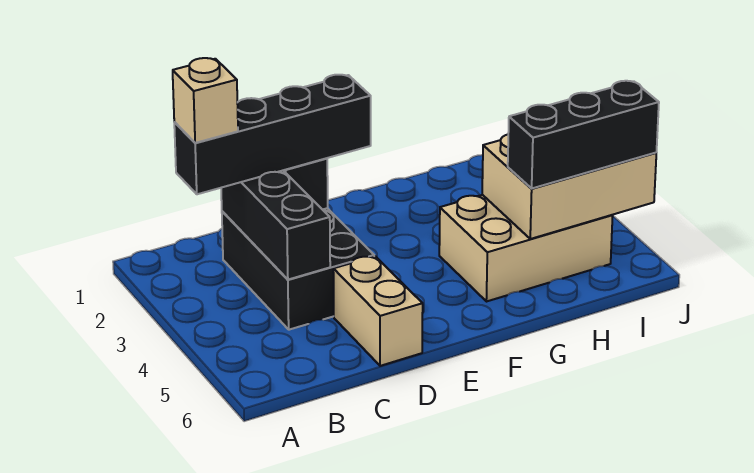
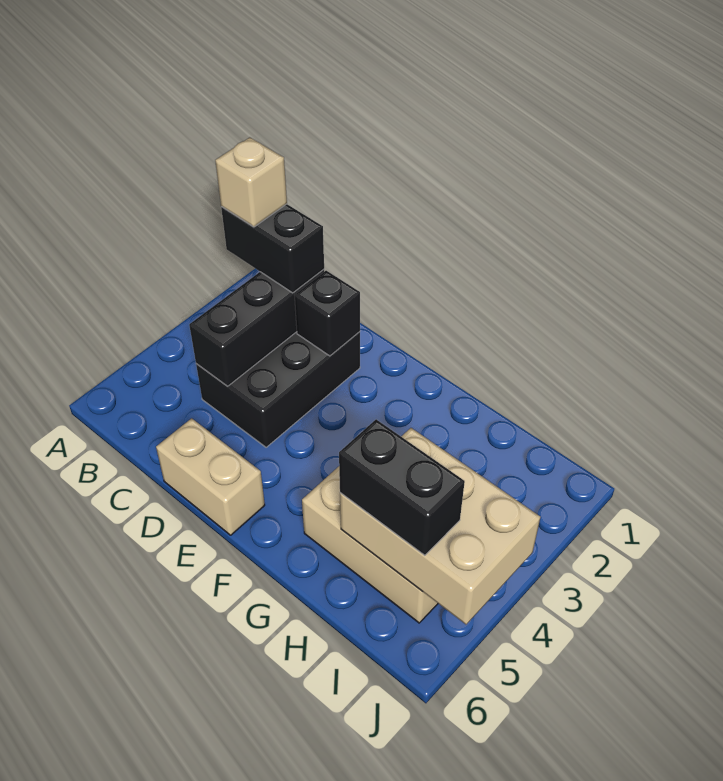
black brick B2:E2 level 3 -> black brick B2:C2 level 3
tan brick D5:D6 level 1 -> tan brick D6:E6 level 1
black brick H5:J5 level 3 -> black brick H5:I5 level 3

